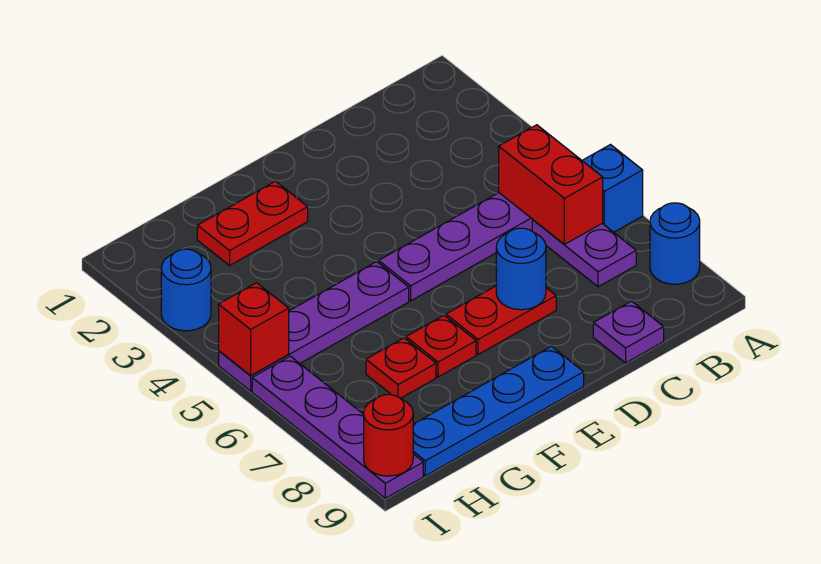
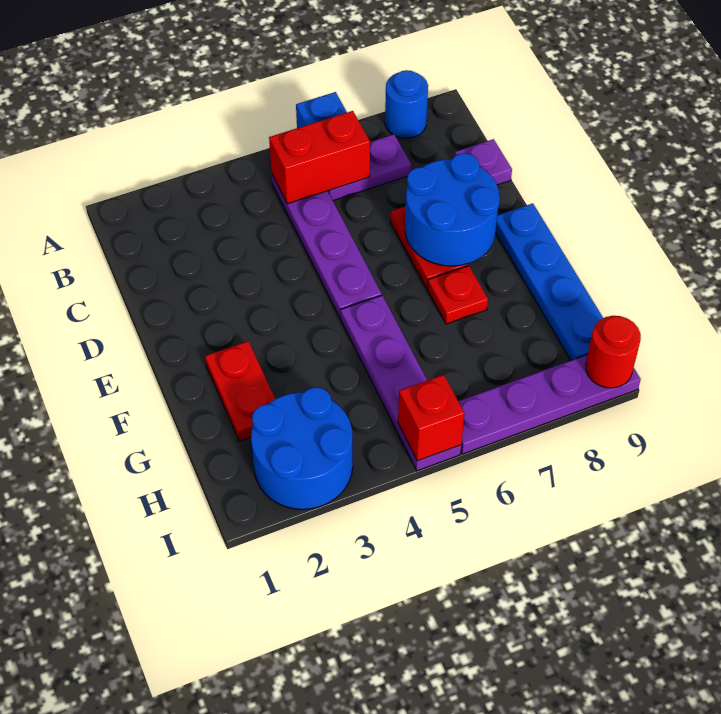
blue round brick D7 level 2 -> blue round brick D7:E8 level 2
red plate G7 level 1 -> none
blue round brick I3 level 1 -> blue round brick H2:I3 level 1

